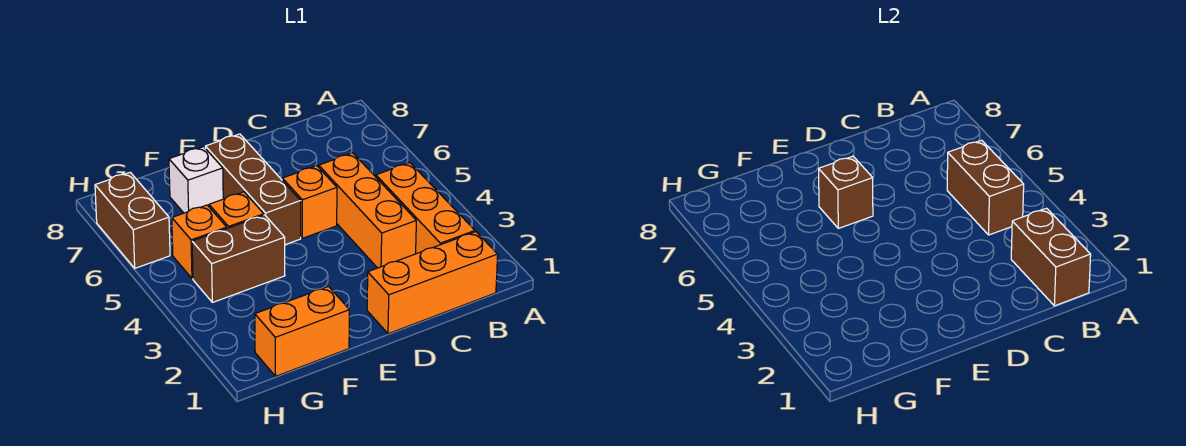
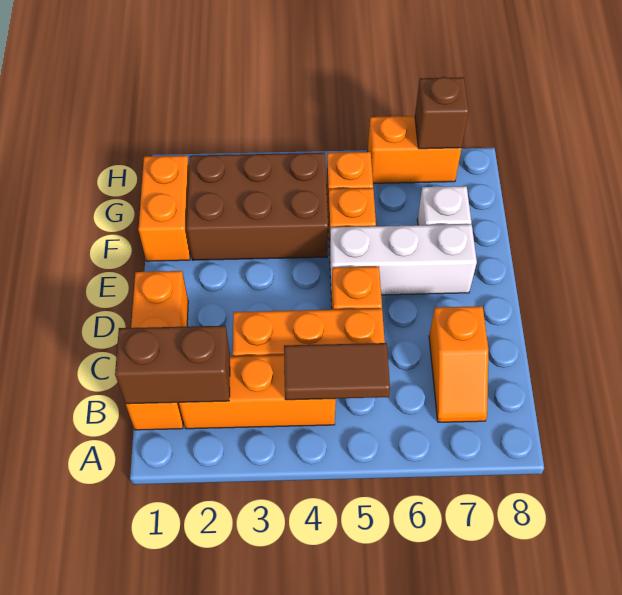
brown brick B4:B5 level 2 -> brown tile B4:B5 level 2
none -> orange slope B7:C7 level 1 top C
brown brick E5:E7 level 1 -> white brick E5:E7 level 1
brown brick E6 level 2 -> brown brick H7 level 2
brown brick F4:G4 level 1 -> brown brick F2:G4 level 1
brown brick H6:H7 level 1 -> orange brick H6:H7 level 1

